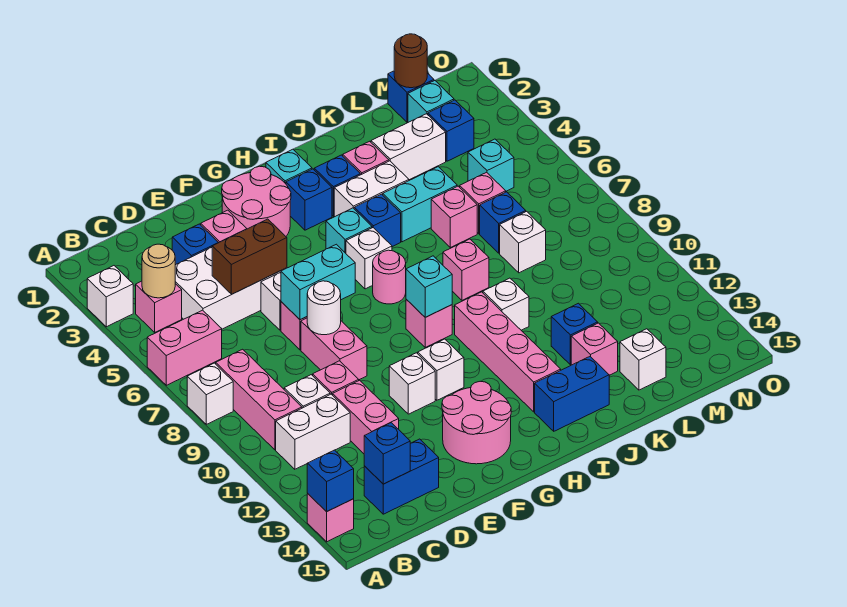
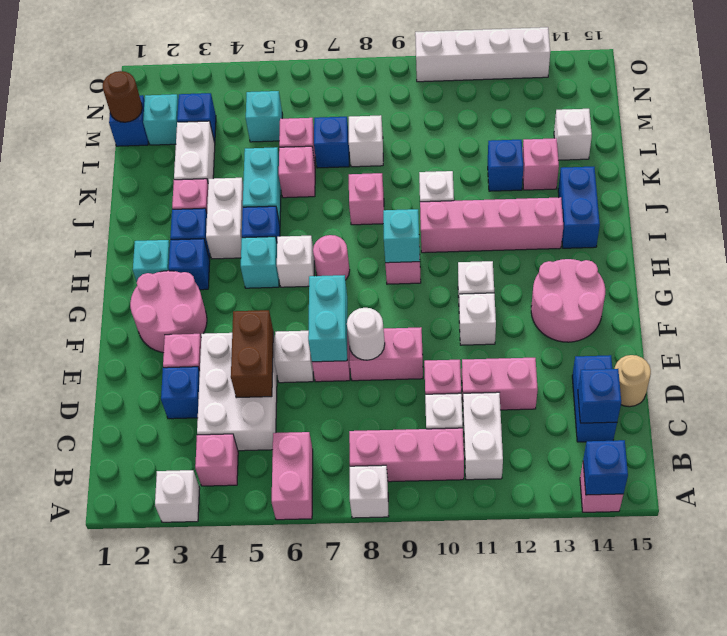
tan round brick B4 level 2 -> tan round brick D15 level 1
none -> white brick O10:O13 level 1

